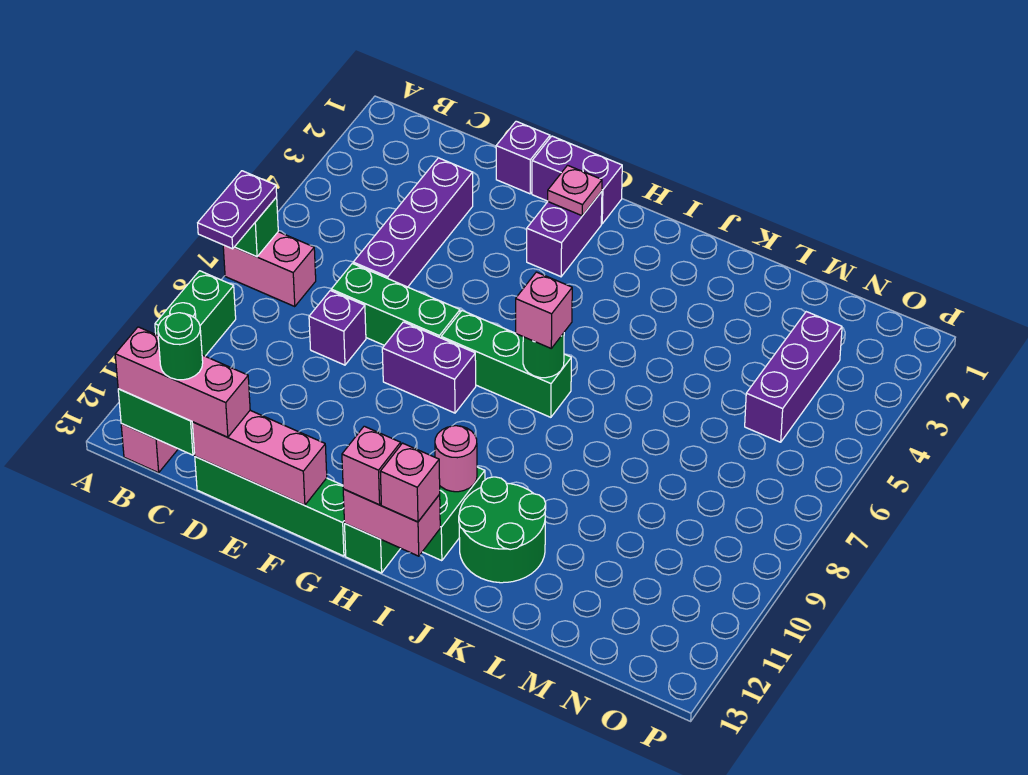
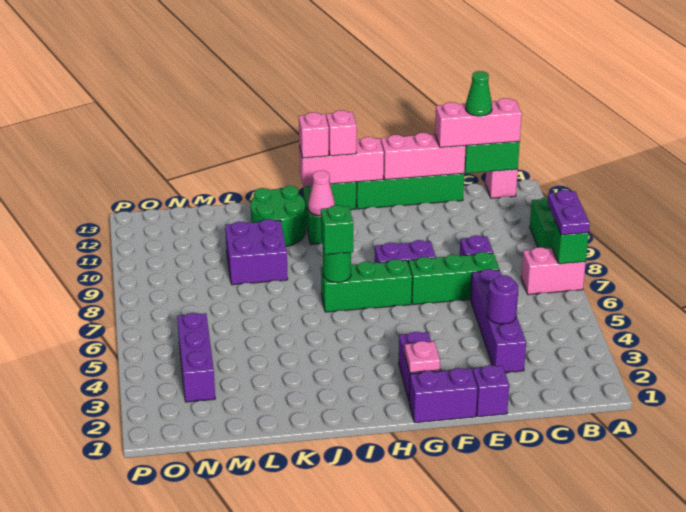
green round brick C13 level 4 -> green cone C13 level 4
none -> purple round brick D4 level 2
pink brick H13:I13 level 2 -> pink brick G13:I13 level 2
pink brick I7 level 3 -> green brick I7 level 3
pink round brick I11 level 2 -> pink cone I11 level 2
none -> purple brick K9:L10 level 1

